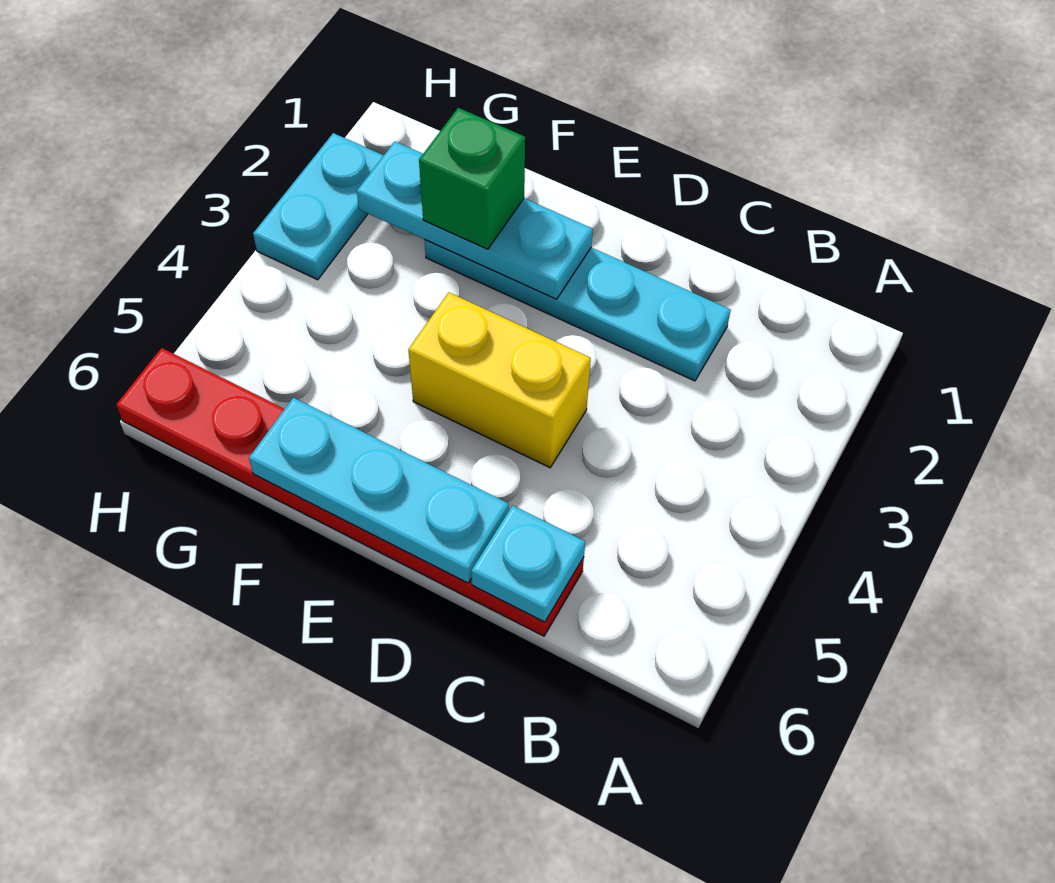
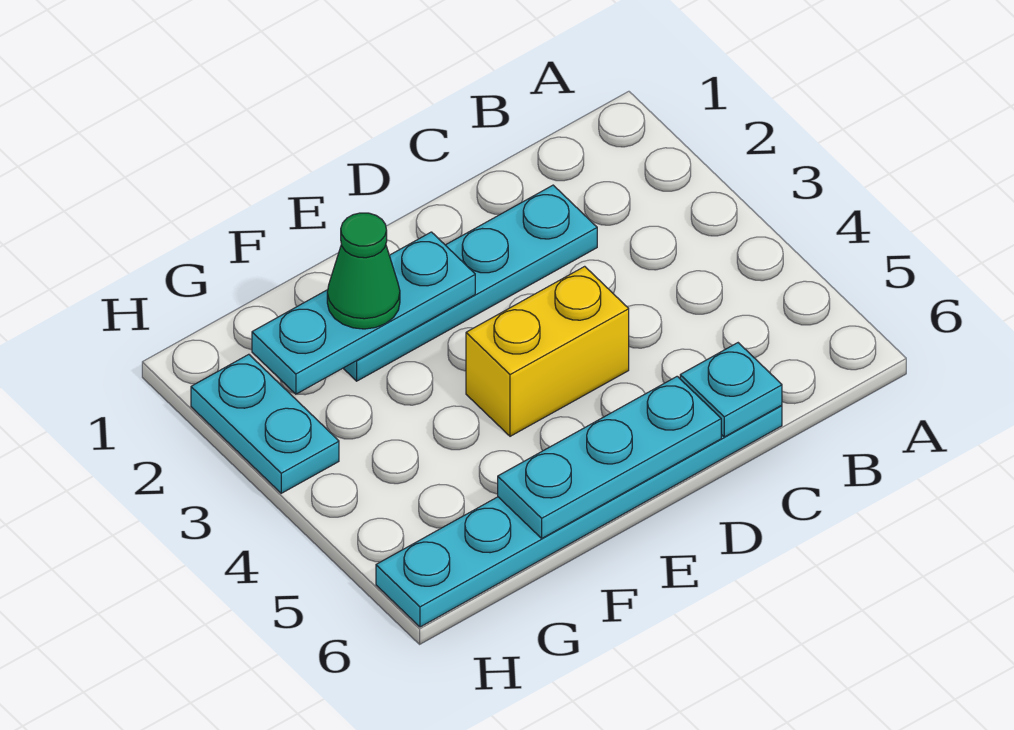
red plate C6:H6 level 1 -> cyan plate C6:H6 level 1
green brick F2 level 3 -> green cone F2 level 3

